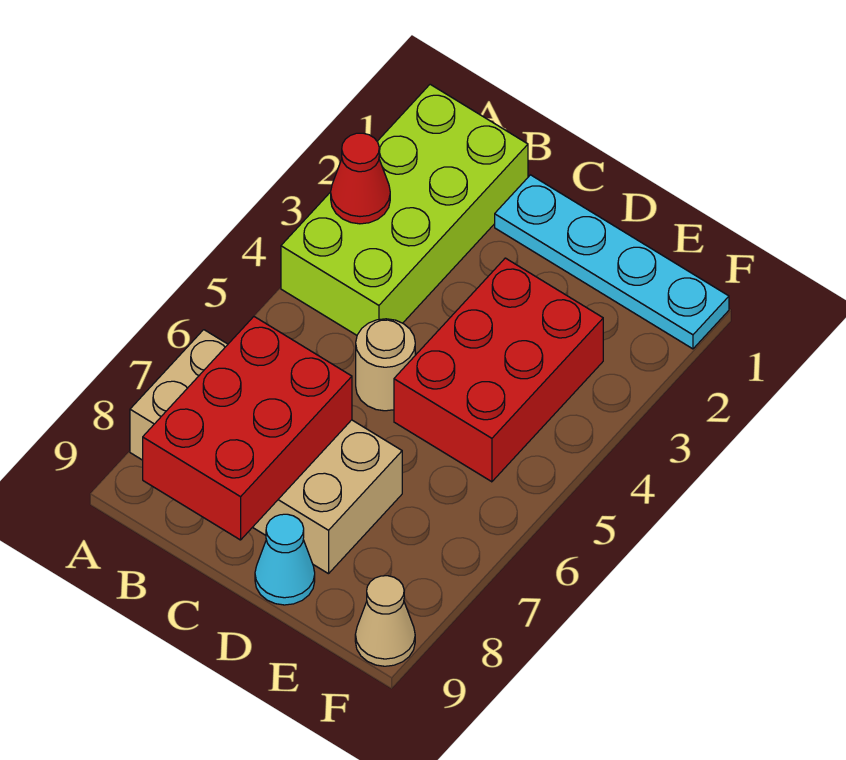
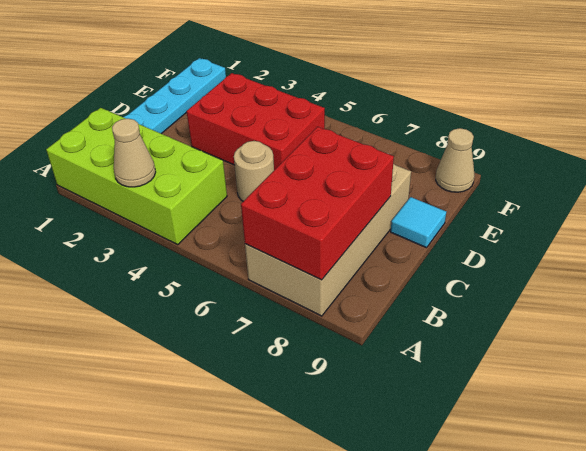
red cone A3 level 2 -> tan cone A3 level 2
red brick B7:C9 level 2 -> red brick A7:C8 level 2
cyan cone D9 level 1 -> cyan tile D9 level 1

